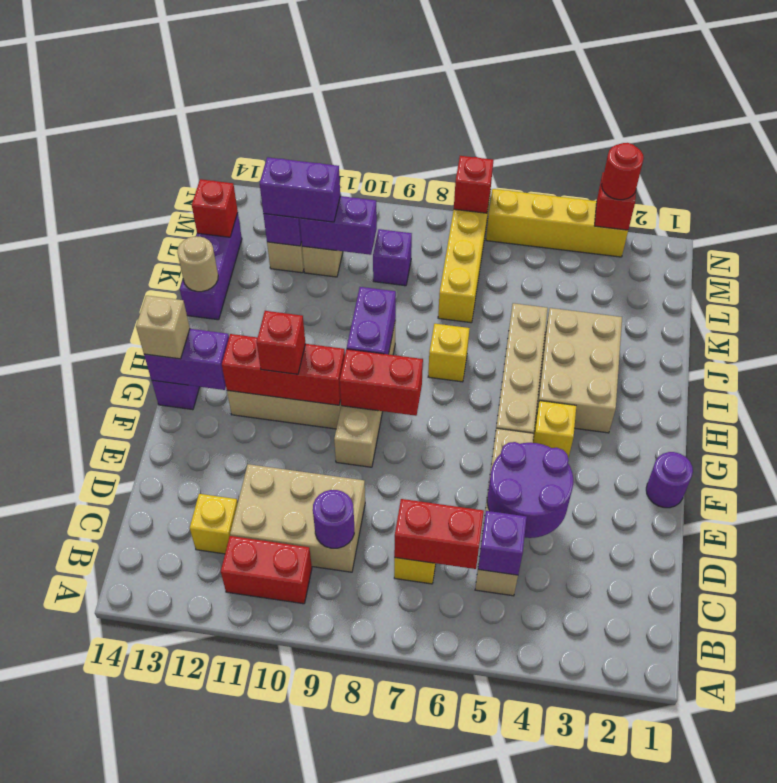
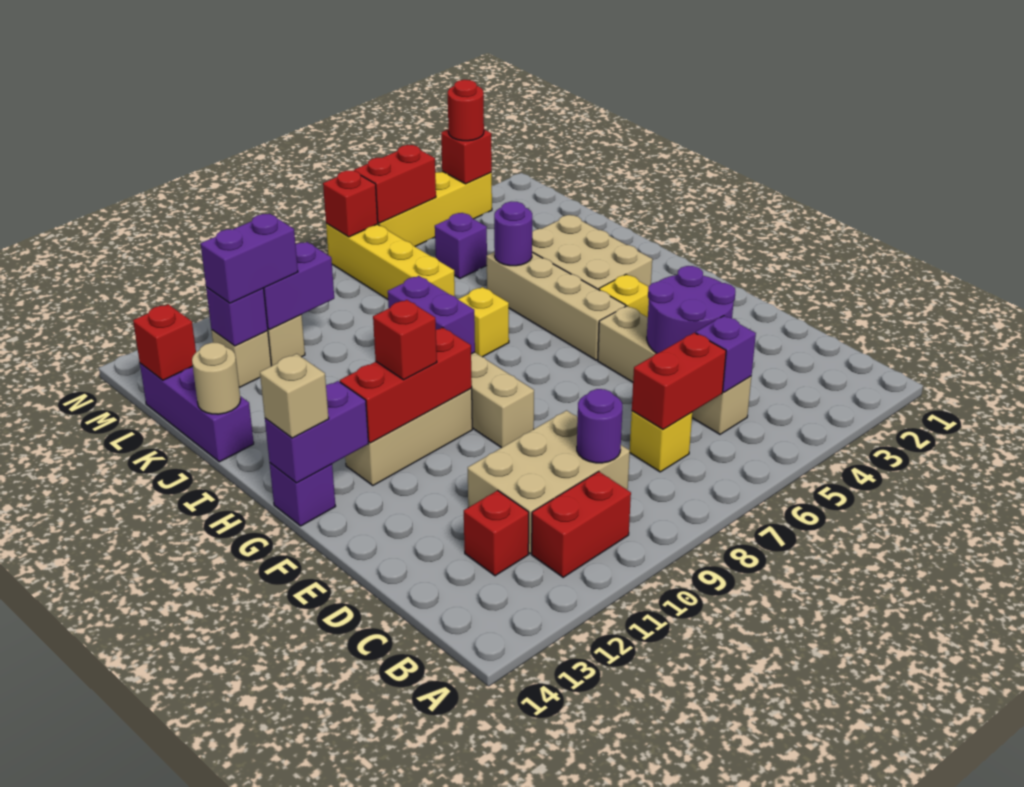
yellow brick C12 level 1 -> red brick C12 level 1
purple round brick F1 level 1 -> purple round brick J5 level 2
red brick G8:G9 level 2 -> red brick N5:N6 level 2
purple brick L9 level 1 -> purple brick L5 level 1

